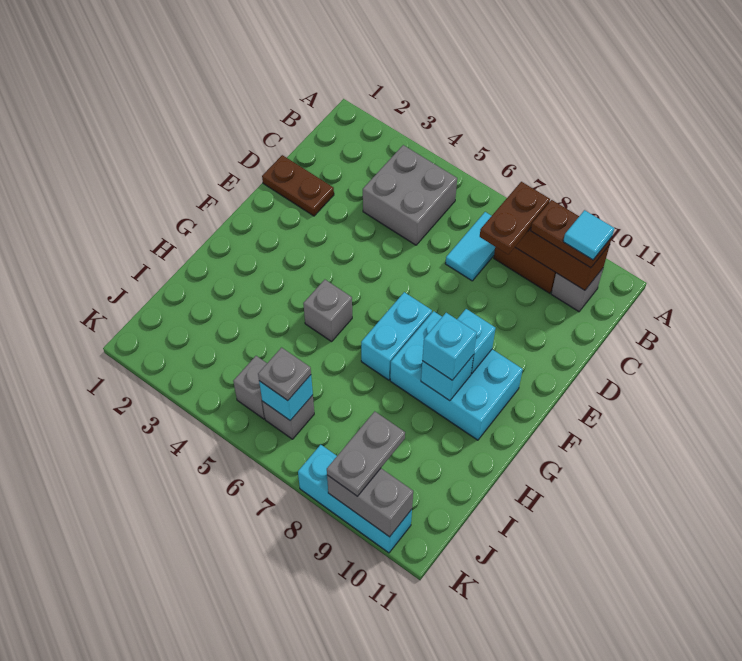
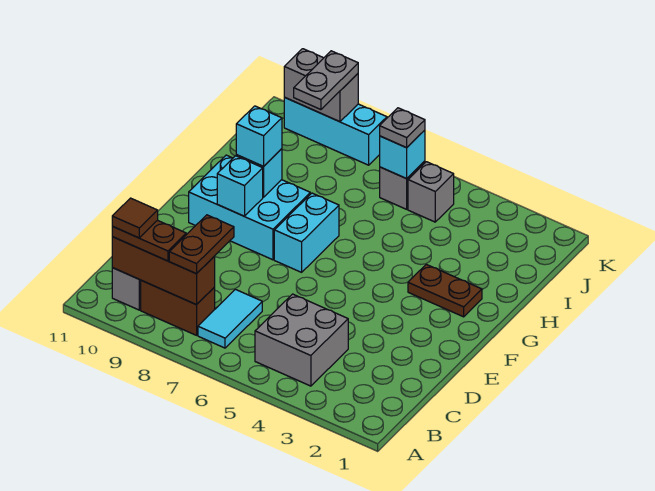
cyan tile B10 level 4 -> brown tile B10 level 4
brown plate D1:D2 level 1 -> brown plate G2:G3 level 1
grey brick G5 level 1 -> none

